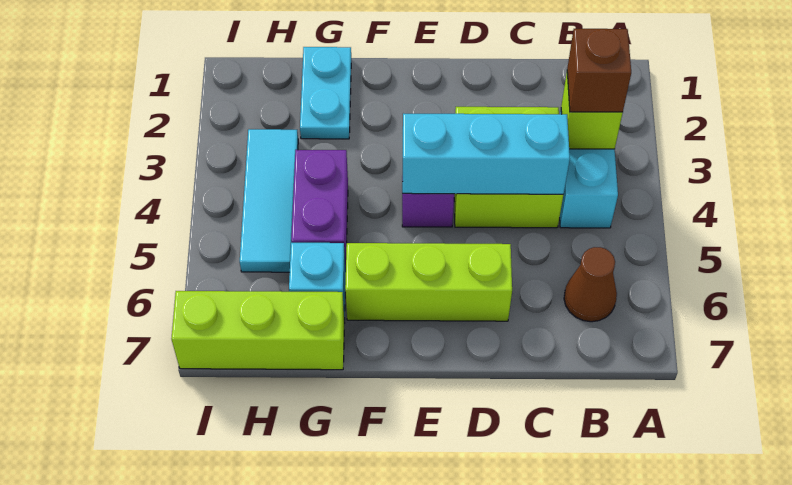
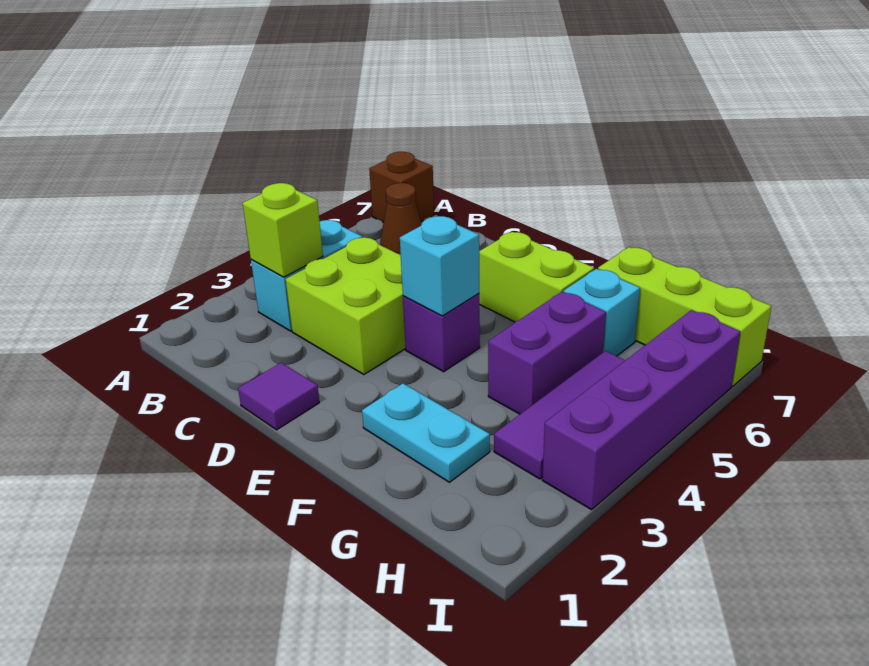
brown brick B3 level 3 -> brown brick A7 level 1
cyan brick C4:E4 level 2 -> cyan brick E4 level 2
none -> purple tile D1 level 1
lime brick D6:F6 level 1 -> lime brick E6:F6 level 1
cyan plate G1:G2 level 1 -> cyan plate F2:G2 level 1
cyan tile H3:H5 level 1 -> purple tile H3:H5 level 1
none -> purple brick I3:I6 level 1

